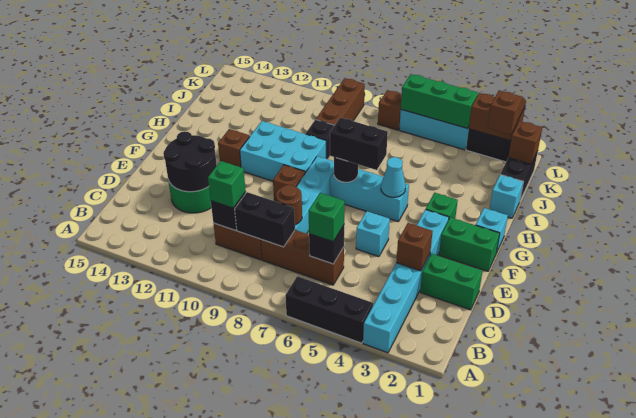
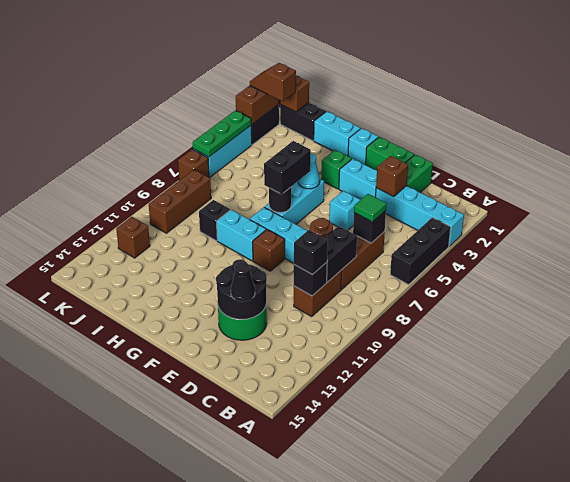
green brick C6 level 3 -> green tile C6 level 3
green brick C10 level 3 -> black brick C10 level 3
none -> black cone D13 level 3
green brick F1:F2 level 1 -> green brick E1:F1 level 1
cyan brick G9:H11 level 1 -> cyan brick G9:H9 level 1
brown brick G12 level 1 -> brown brick K12 level 1
cyan brick I1 level 1 -> cyan brick H1:I1 level 1
brown brick J9:L9 level 1 -> brown brick K8:K10 level 1
green brick L4:L6 level 2 -> green plate L4:L6 level 2

